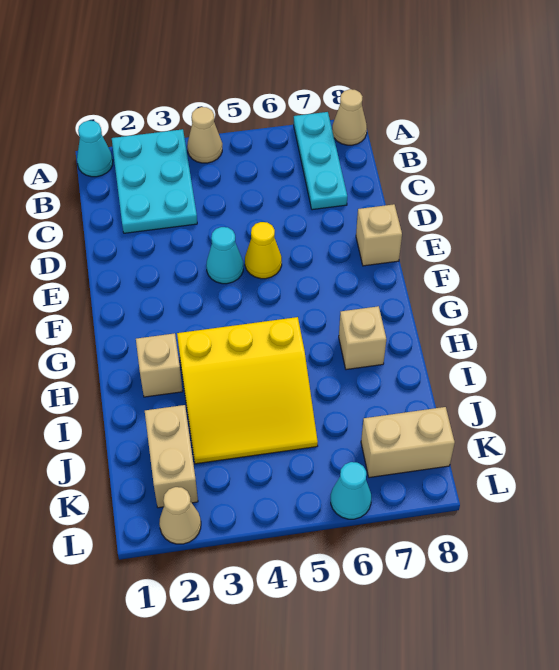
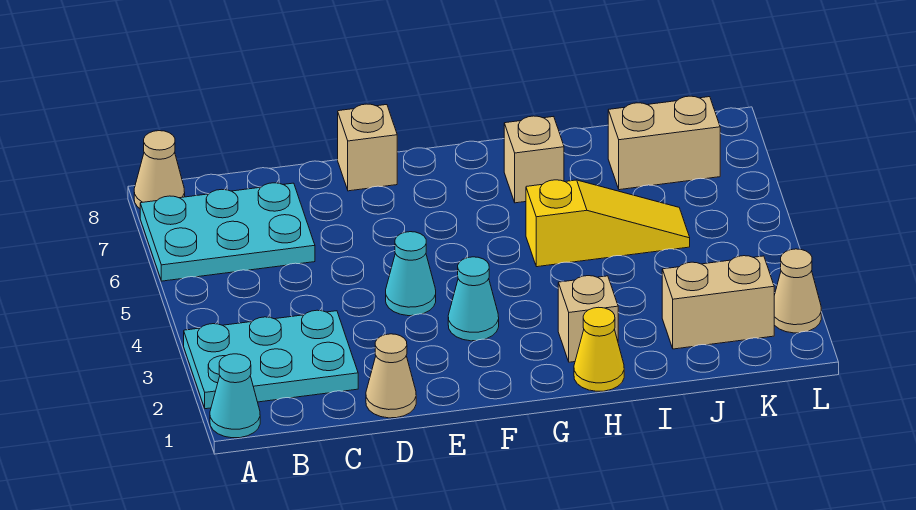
tan cone A4 level 1 -> tan cone D1 level 1
cyan plate A7:C7 level 1 -> cyan plate A6:C7 level 1
yellow cone E5 level 1 -> yellow cone H1 level 1
yellow slope H3:J5 level 1 top H -> yellow slope H5:J5 level 1 top H
tan brick K7:K8 level 1 -> tan brick J7:K7 level 1
cyan cone L6 level 1 -> cyan cone F3 level 1

